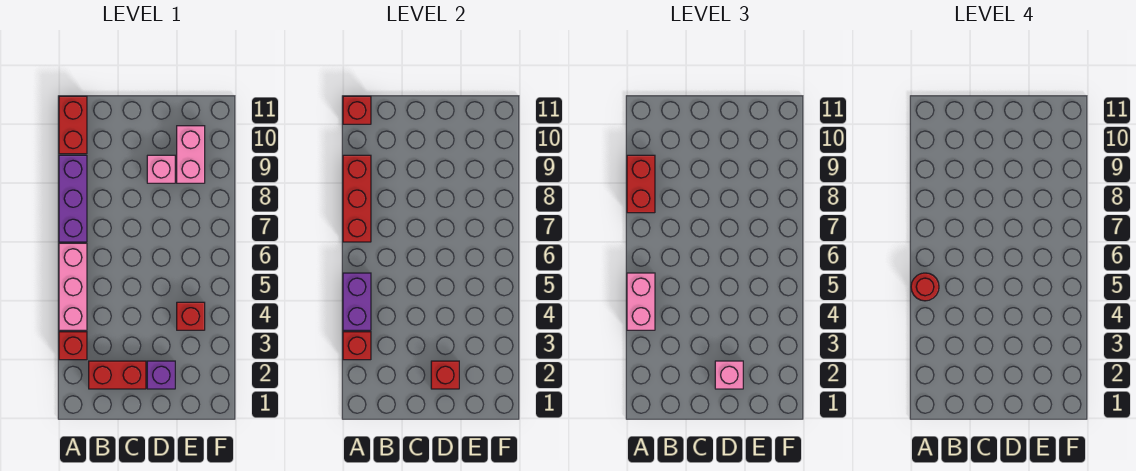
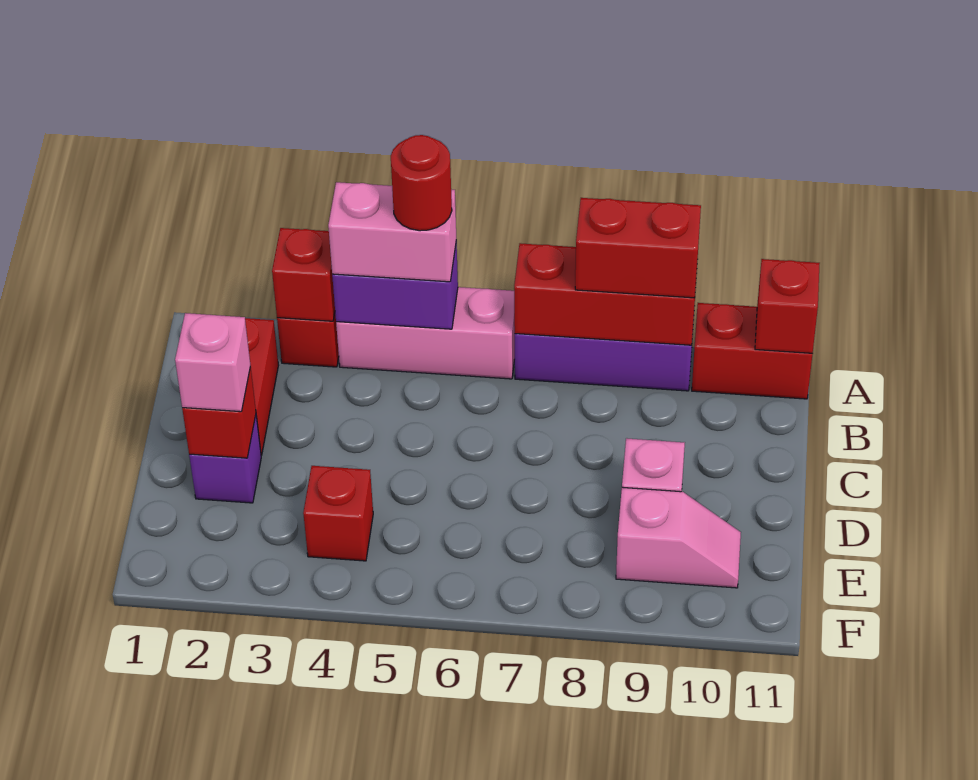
pink brick E9:E10 level 1 -> pink slope E9:E10 level 1 top 9

